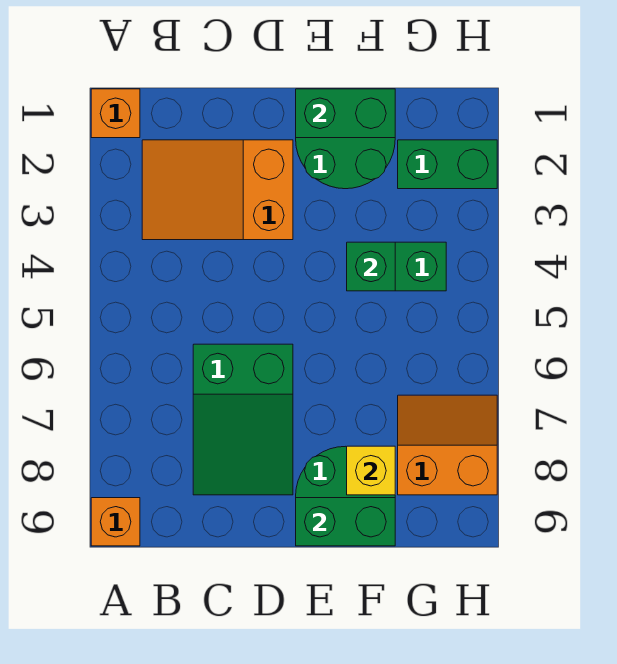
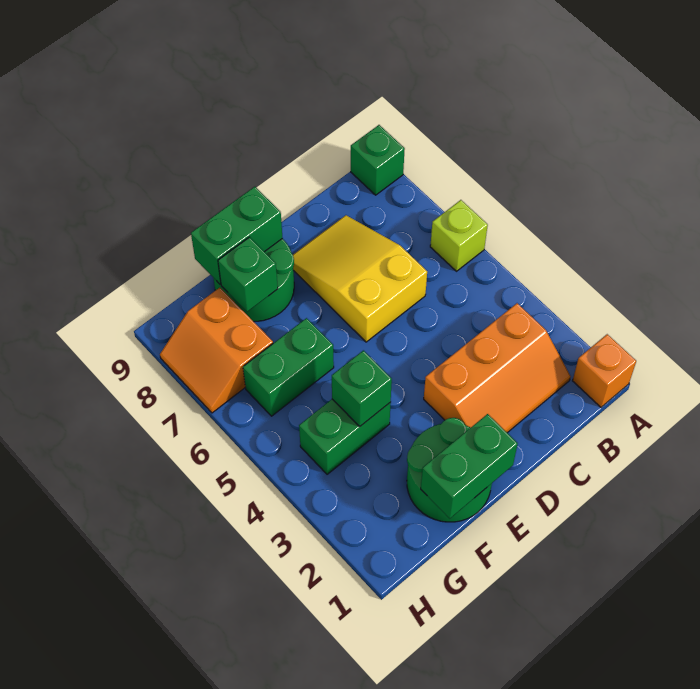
none -> lime brick A6 level 1
orange brick A9 level 1 -> green brick A9 level 1
orange slope B2:D3 level 1 top D -> orange slope B2:D3 level 1 top 3
green slope C6:D8 level 1 top 6 -> yellow slope C6:D8 level 1 top 6
yellow brick F8 level 2 -> green brick F8 level 2
green brick G2:H2 level 1 -> green brick F6:G6 level 1
orange slope G7:H8 level 1 top 8 -> orange slope G7:H8 level 1 top G

